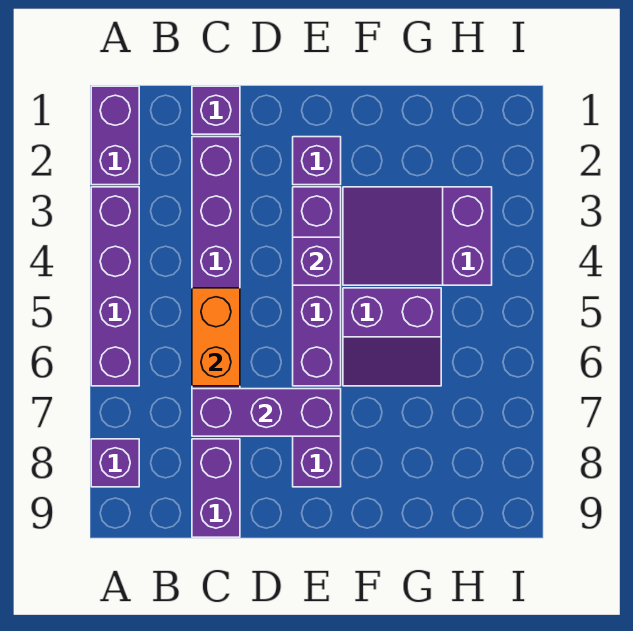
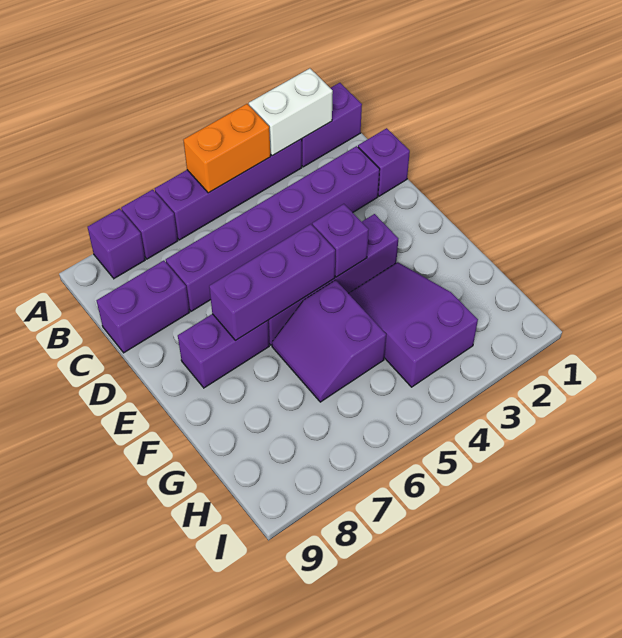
none -> white brick A2:A3 level 2
orange brick C5:C6 level 2 -> orange brick A4:A5 level 2
purple brick C7:E7 level 2 -> purple brick E5:E7 level 2
purple brick E2 level 1 -> purple brick A7 level 1

